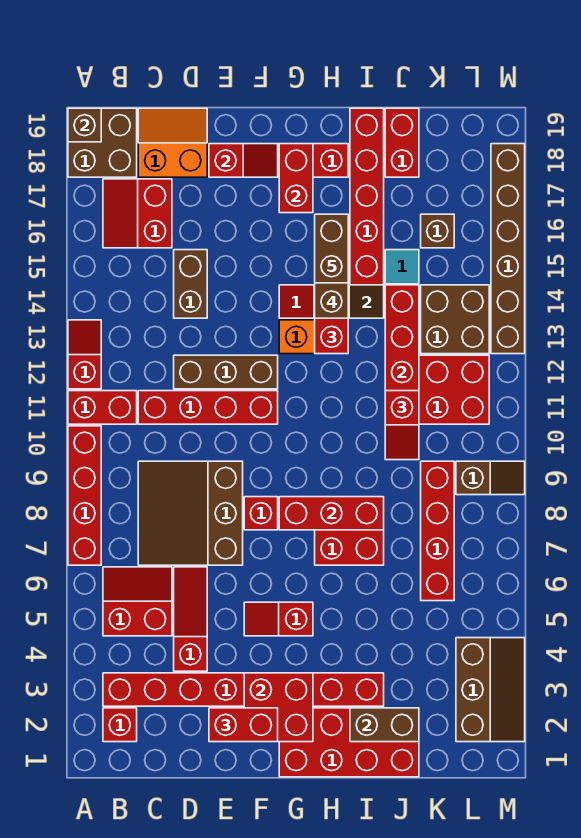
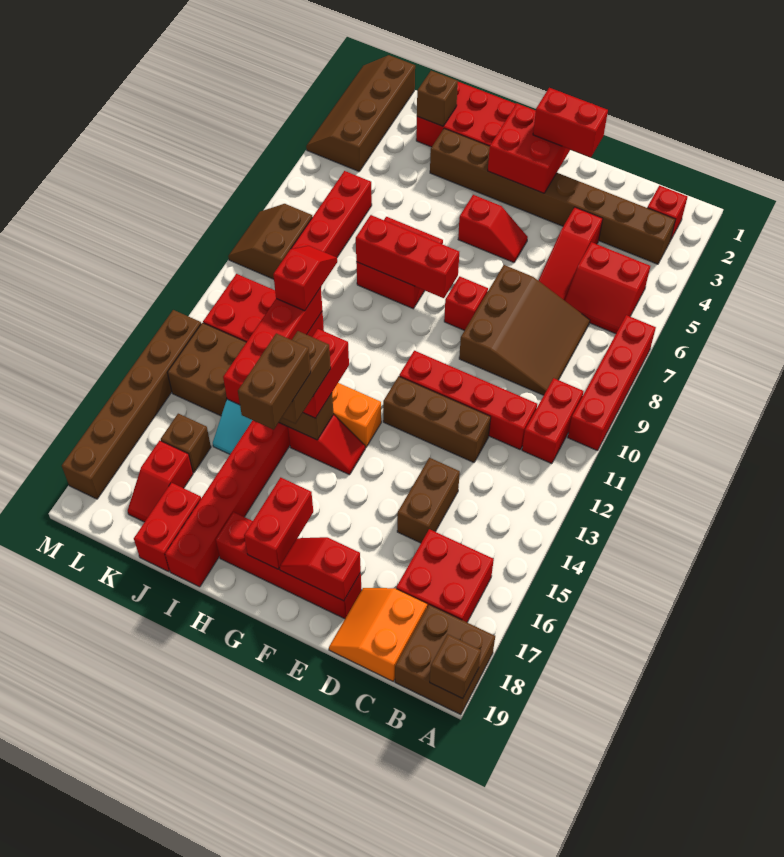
red brick A11:B11 level 1 -> red brick B10:B11 level 1
red slope A12:A13 level 1 top 12 -> red slope K17:K18 level 1 top 17
red brick B3:I3 level 1 -> brown brick B3:I3 level 1
red slope B16:C17 level 1 top C -> red brick B16:C17 level 1
orange slope C18:D19 level 1 top 18 -> orange slope C18:D19 level 1 top C
brown brick I2:J2 level 2 -> brown brick J2 level 2
brown slope L2:M4 level 1 top L -> brown slope L1:M4 level 1 top L
brown slope L9:M9 level 1 top L -> brown slope L8:M9 level 1 top L

